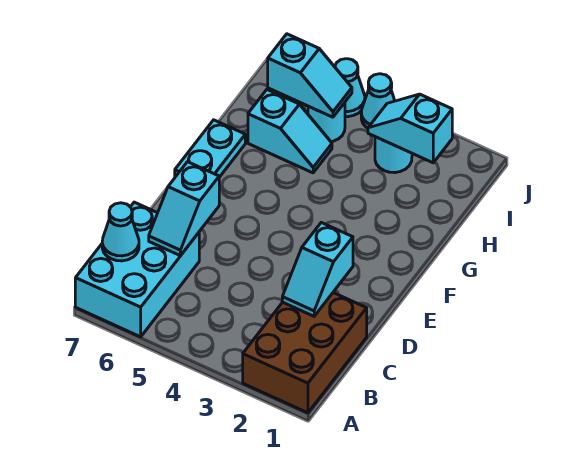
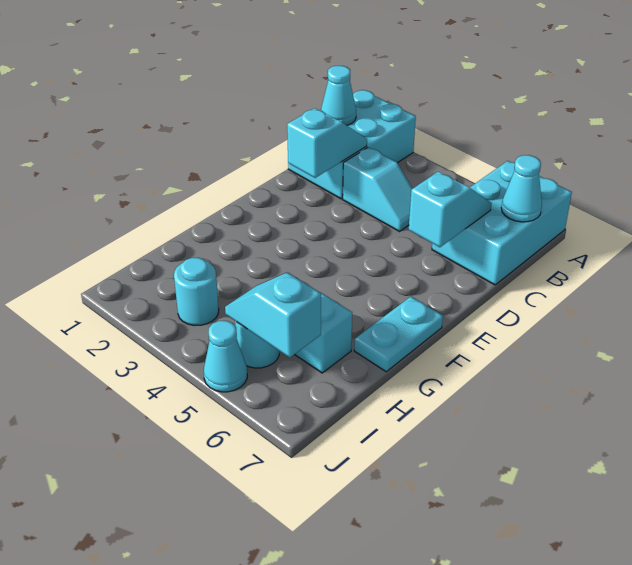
brown brick A1:C2 level 1 -> cyan brick A1:C2 level 1
cyan slope I2:I3 level 2 top 2 -> cyan slope C3:C4 level 1 top 3
cyan cone J4 level 1 -> cyan cone B1 level 2

